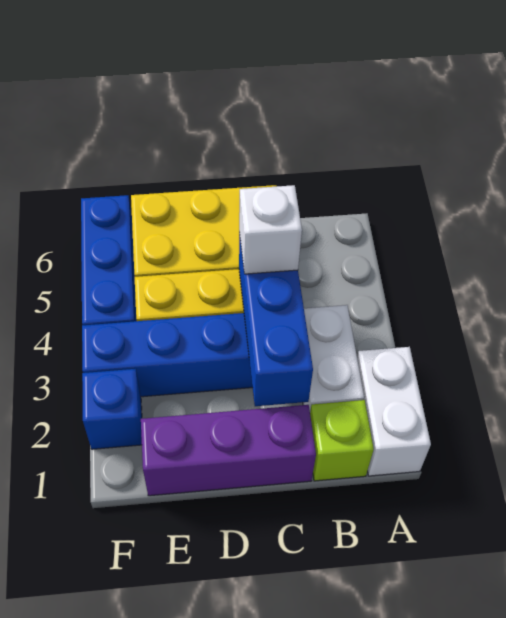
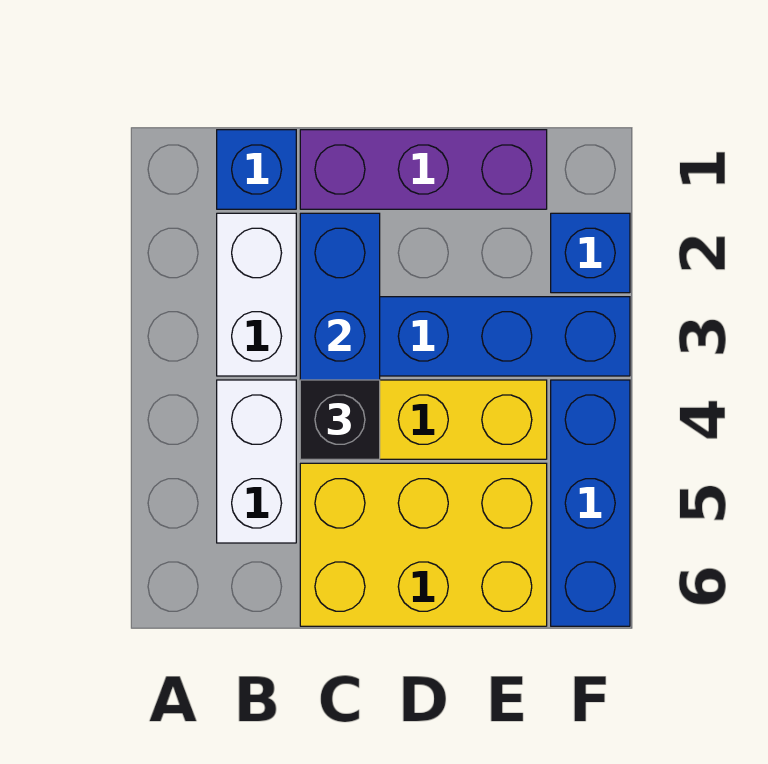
white brick A1:A2 level 1 -> white brick B4:B5 level 1
lime brick B1 level 1 -> blue brick B1 level 1
white brick C4 level 3 -> black brick C4 level 3

